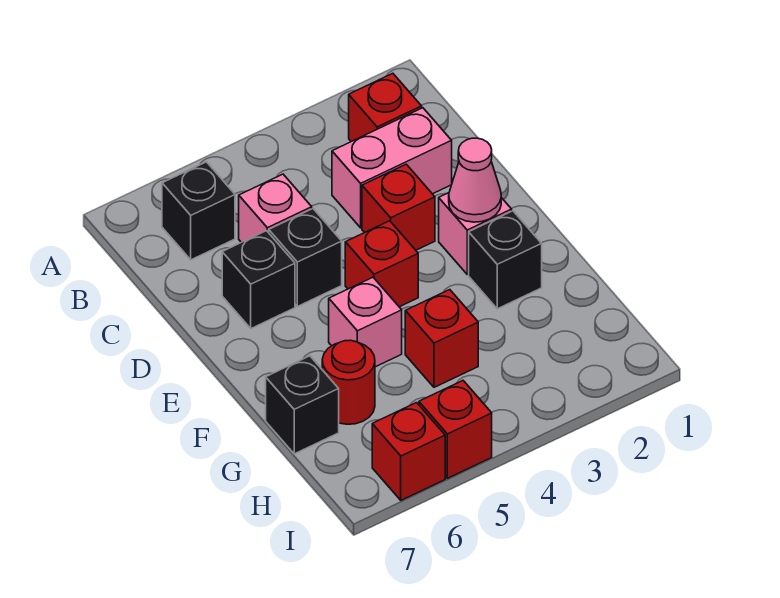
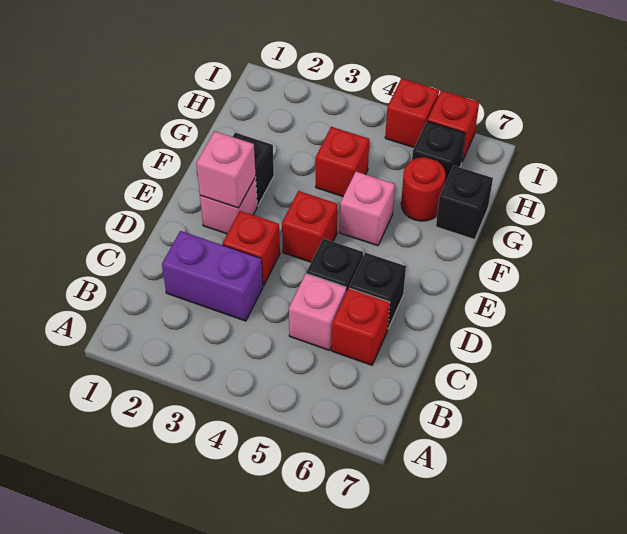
red brick B2 level 1 -> red brick C6 level 1
black brick B6 level 1 -> black brick H6 level 1
pink brick C2:C3 level 1 -> purple brick C2:C3 level 1
pink cone E2 level 2 -> pink brick E2 level 2

